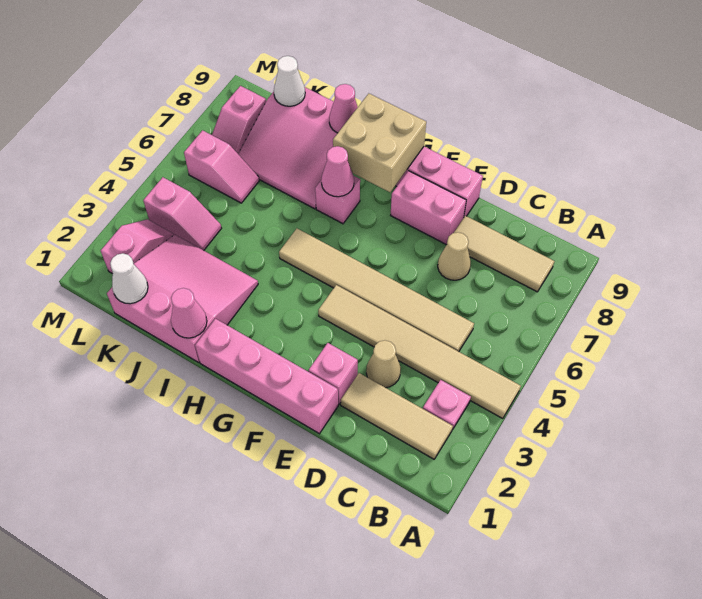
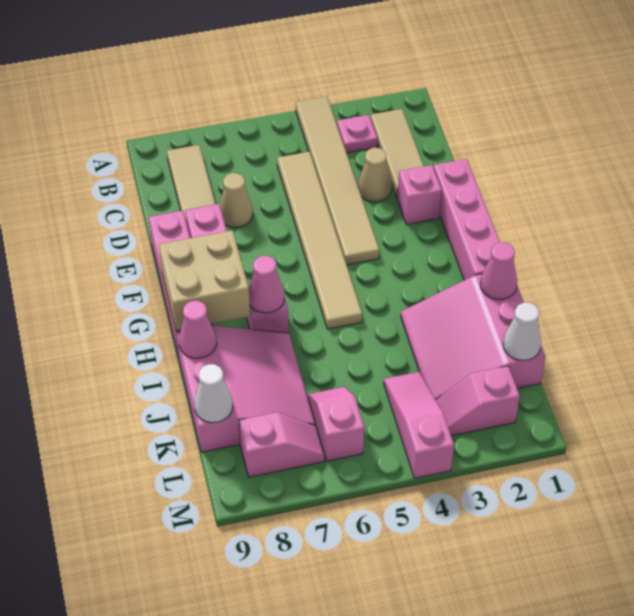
pink slope K4:L4 level 1 top L -> pink slope K4:M4 level 1 top M

